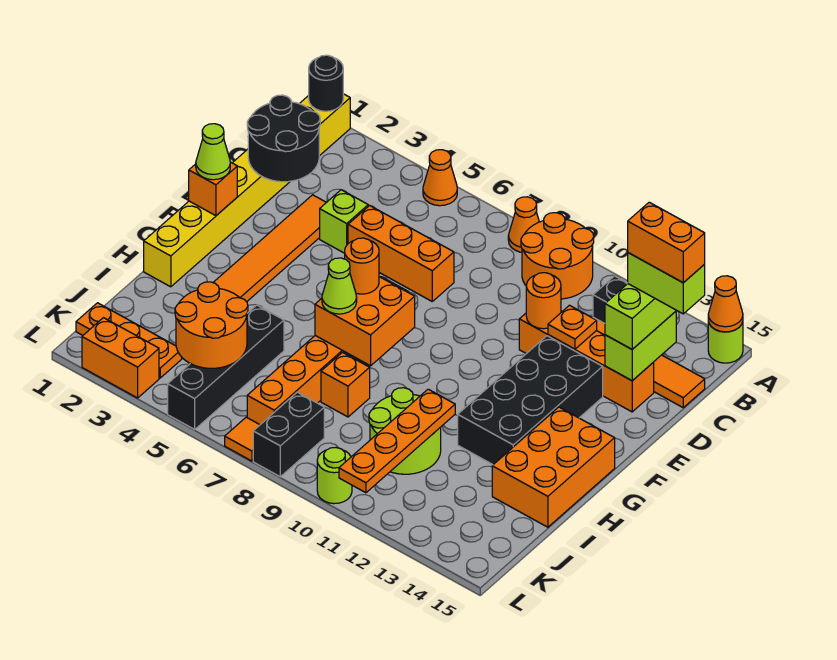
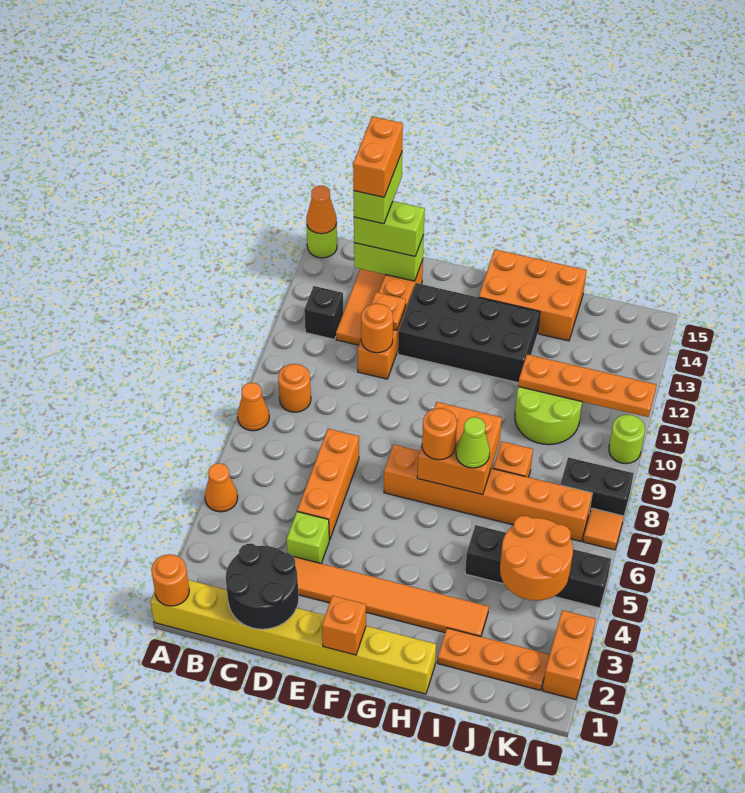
black round brick A1 level 2 -> orange round brick A1 level 2
orange round brick A9:B10 level 1 -> orange round brick B9 level 1
lime cone F1 level 3 -> none
orange plate K1:K3 level 1 -> orange plate I2:K2 level 1

